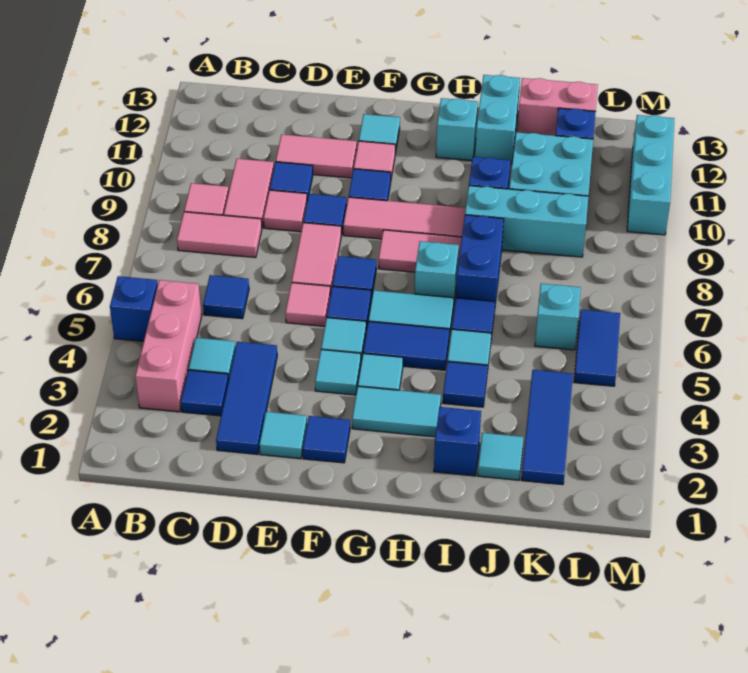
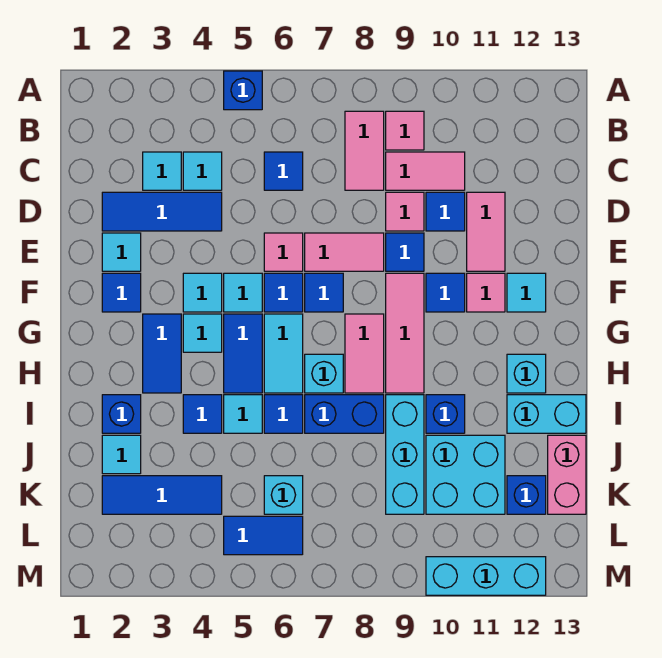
pink brick B3:B5 level 1 -> none
blue tile C3 level 1 -> cyan tile C3 level 1
cyan tile G3:H3 level 1 -> blue tile G3:H3 level 1

